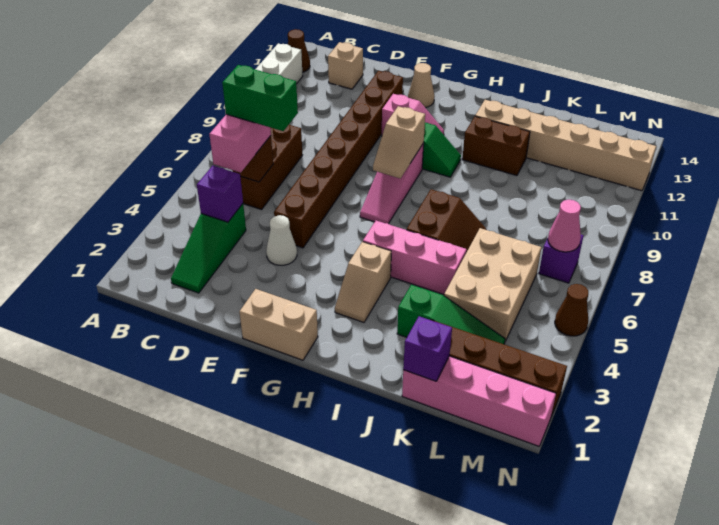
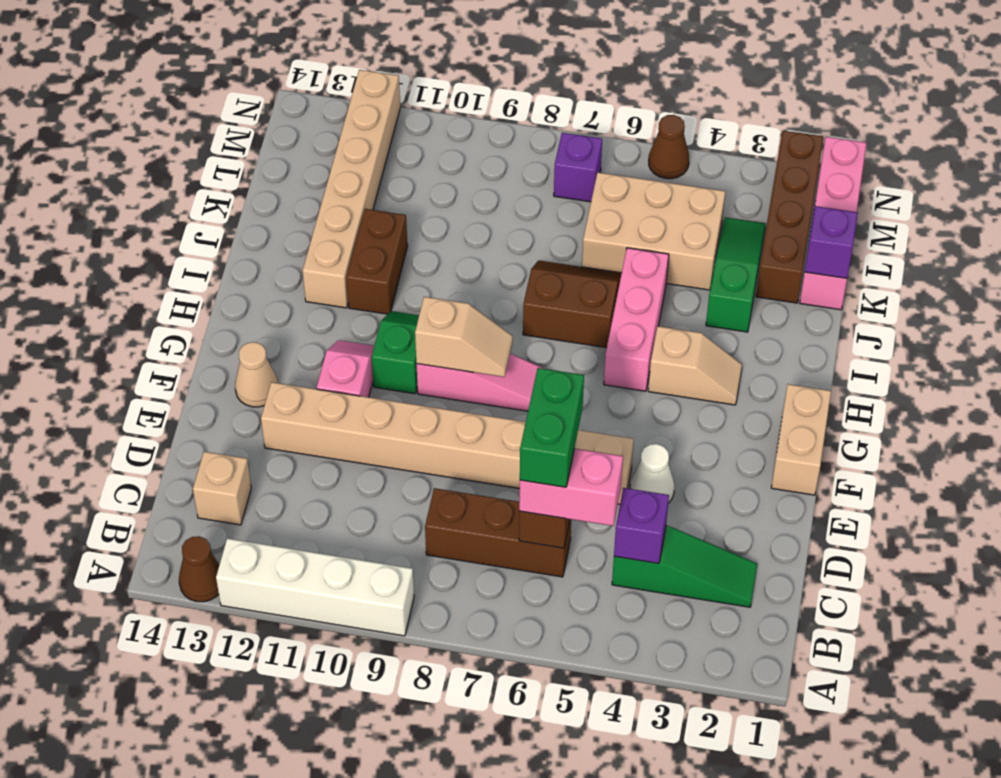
brown brick E5:E12 level 1 -> tan brick E5:E12 level 1
pink cone M7 level 2 -> none

